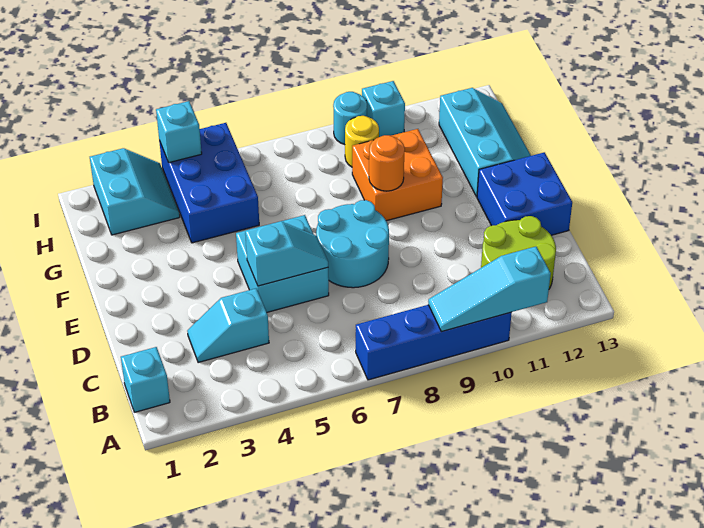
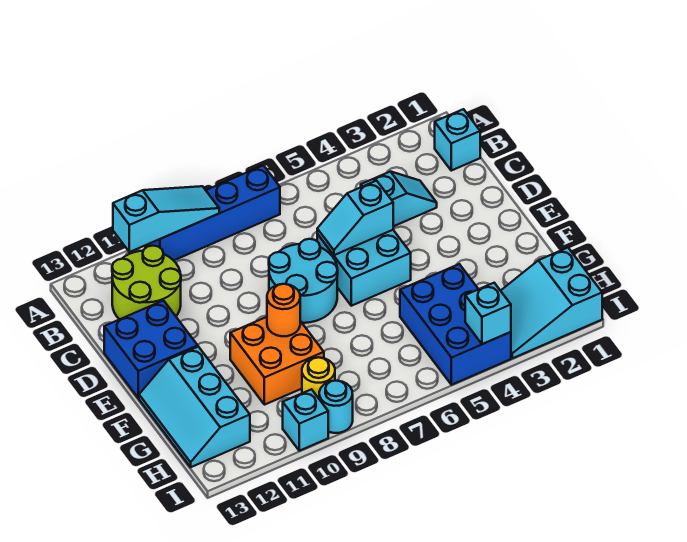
cyan slope H2:I3 level 1 top 2 -> cyan slope H1:I3 level 1 top 1

